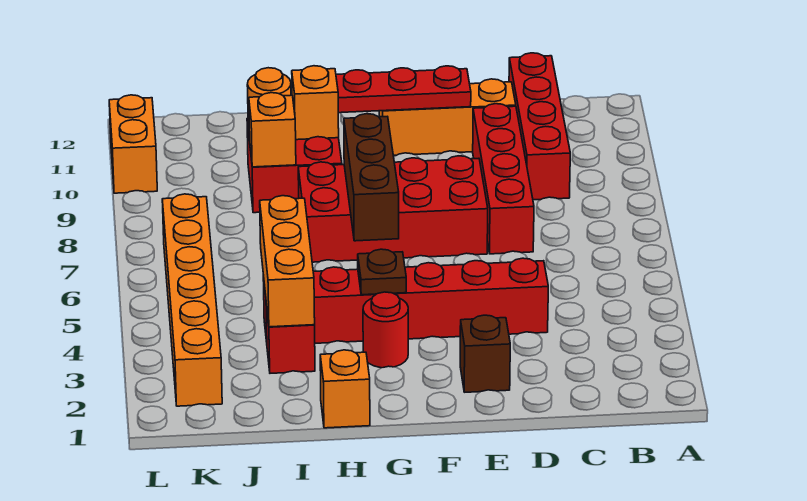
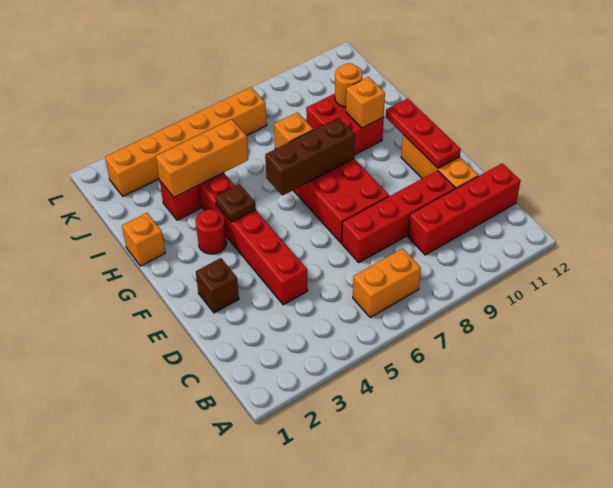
orange brick I9 level 2 -> orange brick H7 level 2
orange brick L10:L11 level 1 -> orange brick B6:B7 level 1

